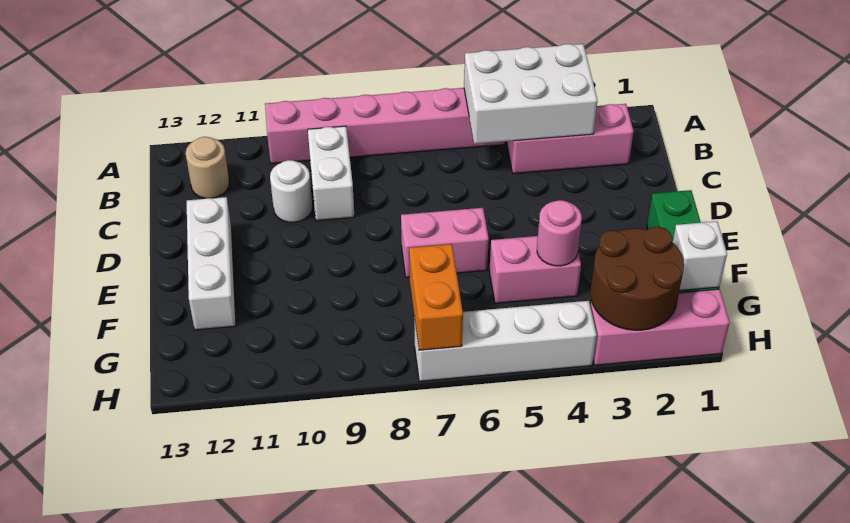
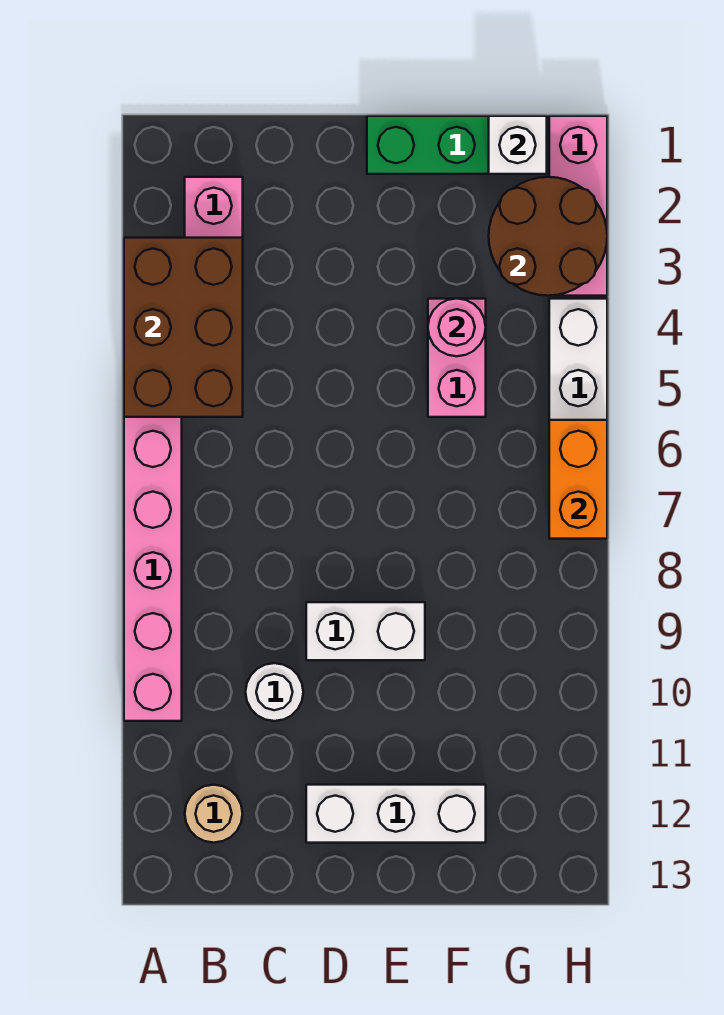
white brick A3:B5 level 2 -> brown brick A3:B5 level 2
white brick B9:C9 level 1 -> white brick D9:E9 level 1
pink brick E6:E7 level 1 -> none
orange brick G7:H7 level 2 -> orange brick H6:H7 level 2

